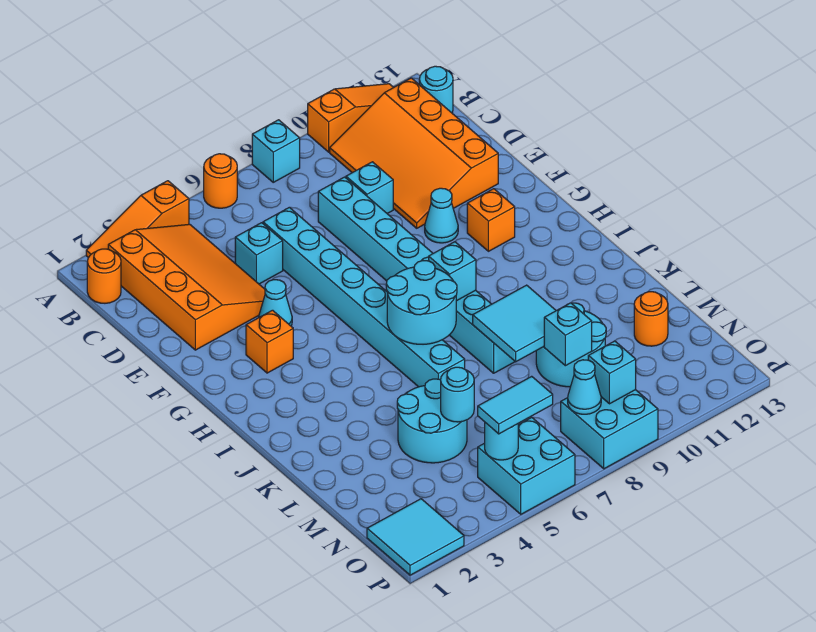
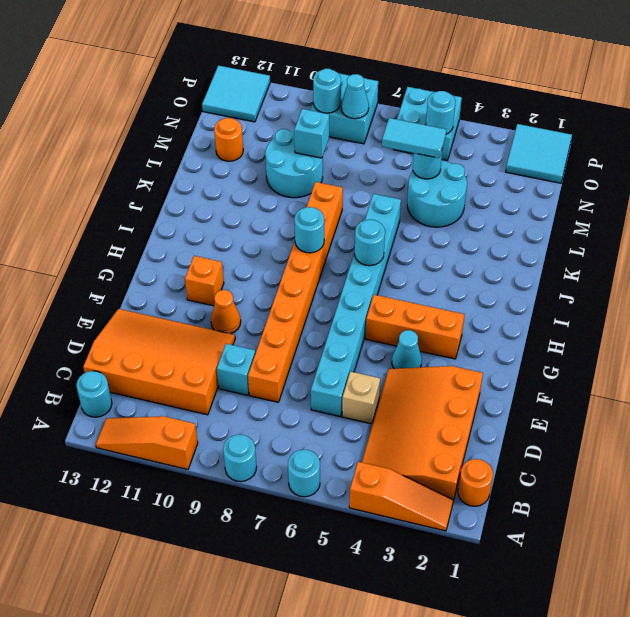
orange round brick A6 level 1 -> cyan round brick A6 level 1
cyan brick A8 level 1 -> cyan round brick A8 level 1
orange slope B10:E12 level 1 top 12 -> orange slope C10:E13 level 1 top C
cyan brick D5 level 1 -> tan brick D5 level 1
cyan brick D8:K8 level 1 -> orange brick D8:K8 level 1
cyan cone F10 level 1 -> orange cone F10 level 1
orange brick G3 level 1 -> orange brick G3:G5 level 1
cyan round brick I6:J7 level 2 -> cyan round brick I6 level 2
cyan brick I8 level 2 -> cyan round brick I8 level 2
cyan tile K8:L9 level 2 -> cyan tile O12:P13 level 1
cyan tile O5:O6 level 3 -> cyan tile M5:M6 level 3
cyan brick O9 level 2 -> cyan round brick O9 level 2

